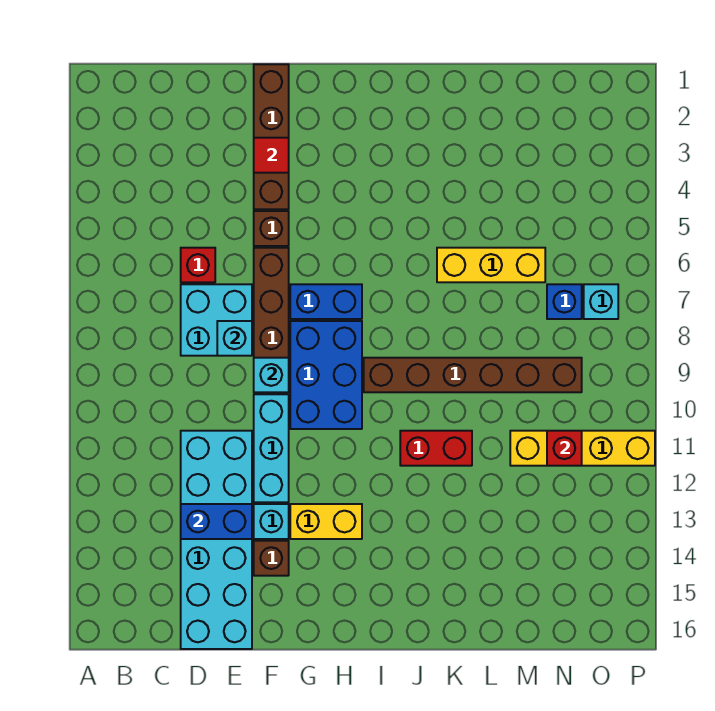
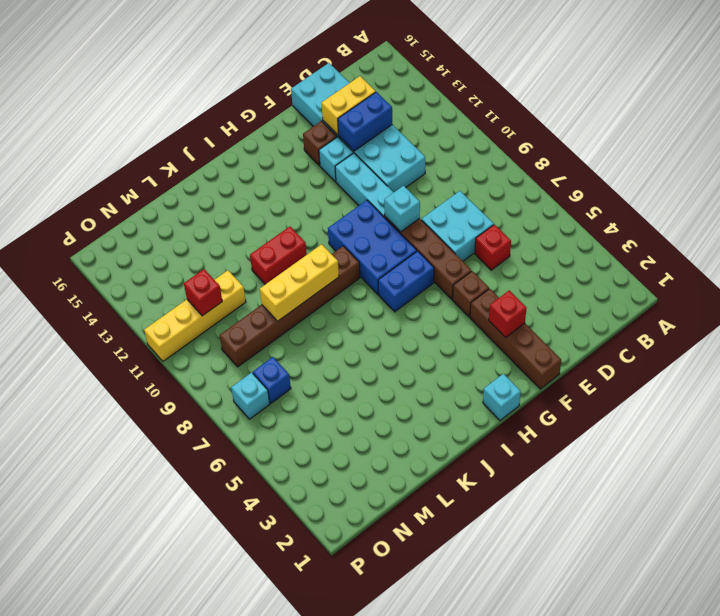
cyan brick E8 level 2 -> cyan brick H1 level 1
red tile F3 level 2 -> red brick F3 level 2
yellow brick G13:H13 level 1 -> yellow brick D14:E14 level 2
yellow brick K6:M6 level 1 -> yellow brick J9:L9 level 2

